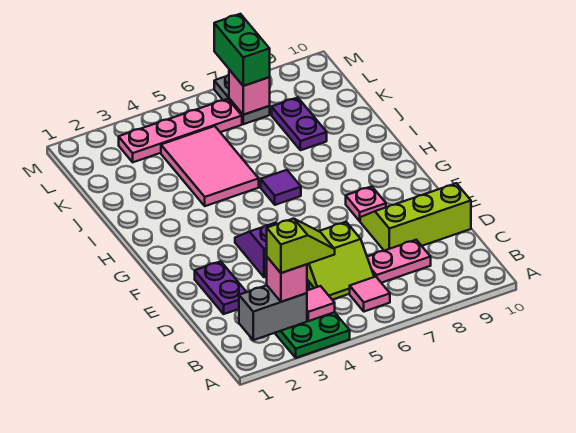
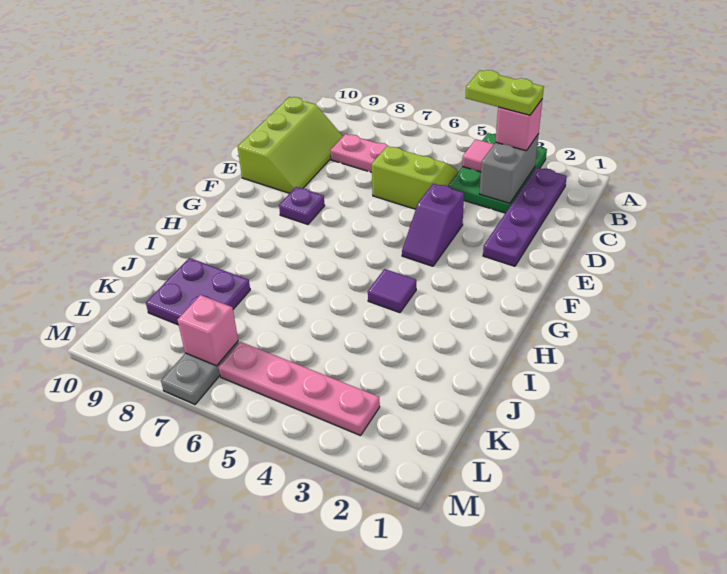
grey brick B2:B3 level 2 -> grey brick B3:C3 level 2
lime slope B3:B4 level 4 top 3 -> lime plate B3:B4 level 4
pink tile B6 level 1 -> none
purple plate D2:E2 level 1 -> purple plate B2:E2 level 1
lime slope D8:E10 level 1 top D -> lime slope C9:E10 level 1 top 10
pink plate F8 level 1 -> purple plate F8 level 1
purple tile H6 level 1 -> purple tile H4 level 1
pink tile I4:K5 level 1 -> none
purple plate J8:K8 level 1 -> purple plate J8:K9 level 1
green brick L7:M7 level 3 -> none

